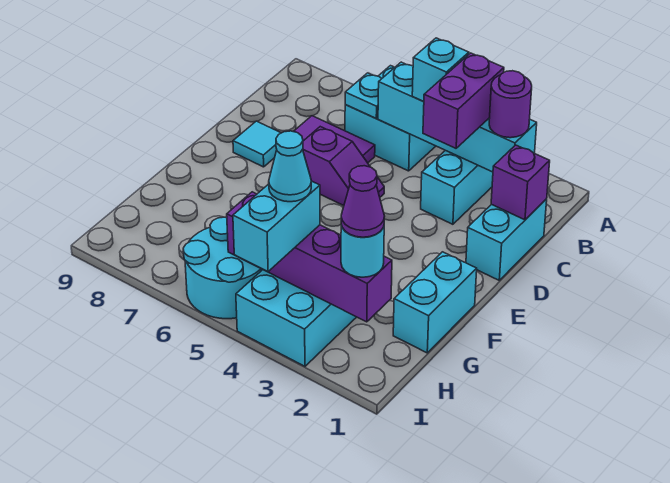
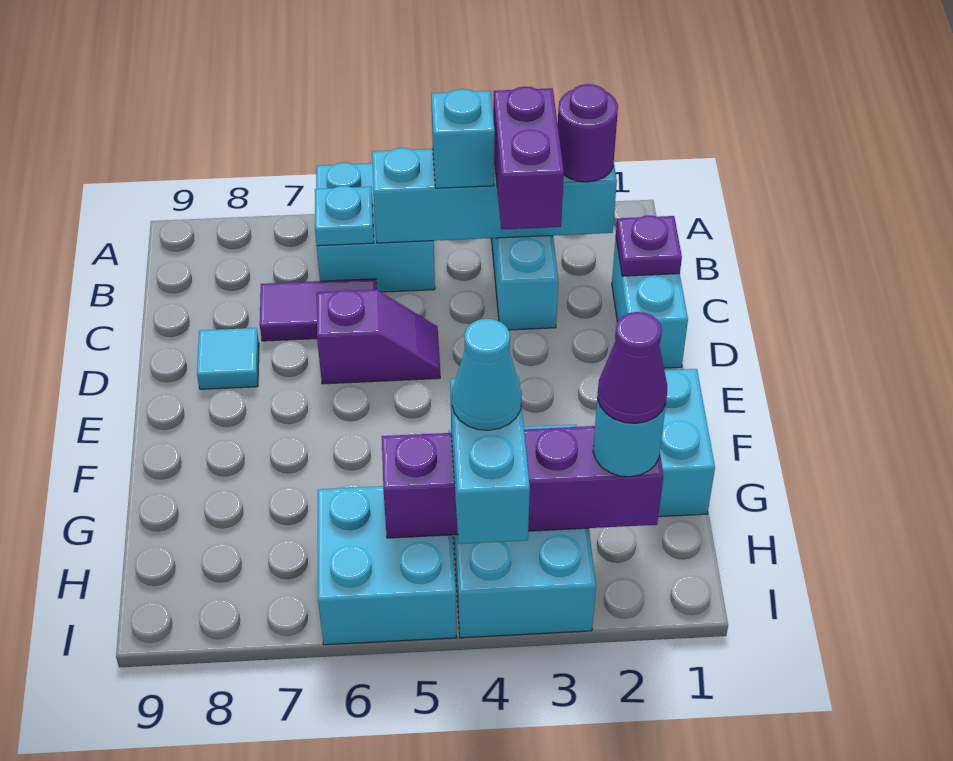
purple brick C1 level 2 -> purple plate C1 level 2
cyan round brick H5:I6 level 1 -> cyan brick H5:I6 level 1

